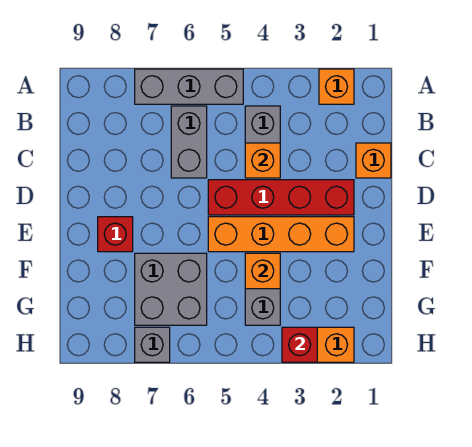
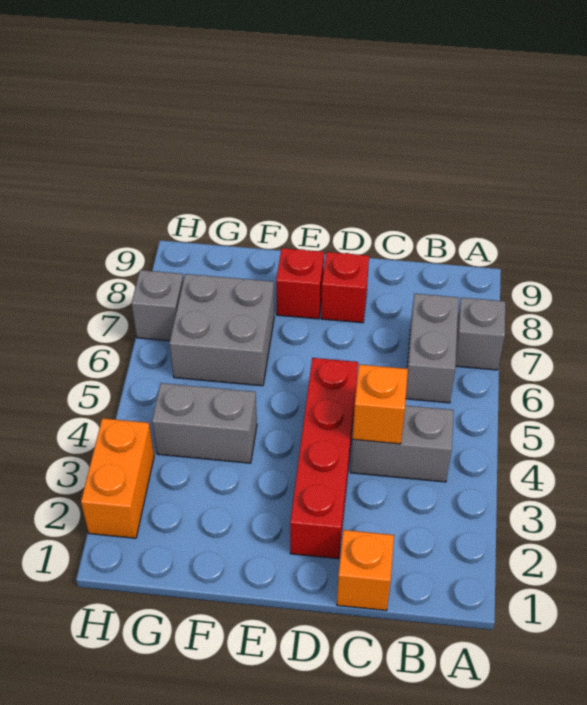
orange brick A2 level 1 -> none
grey brick A5:A7 level 1 -> grey brick A7 level 1
grey brick B6:C6 level 1 -> grey brick B6:B7 level 1
orange brick E2:E5 level 1 -> none
orange brick F4 level 2 -> none
red brick H3 level 2 -> red brick D8 level 1

